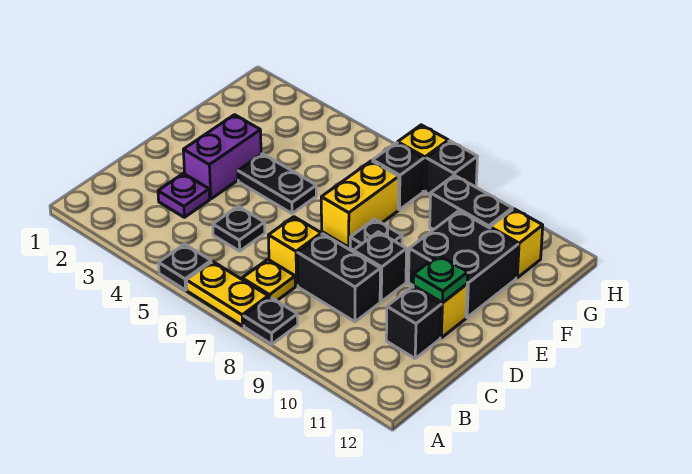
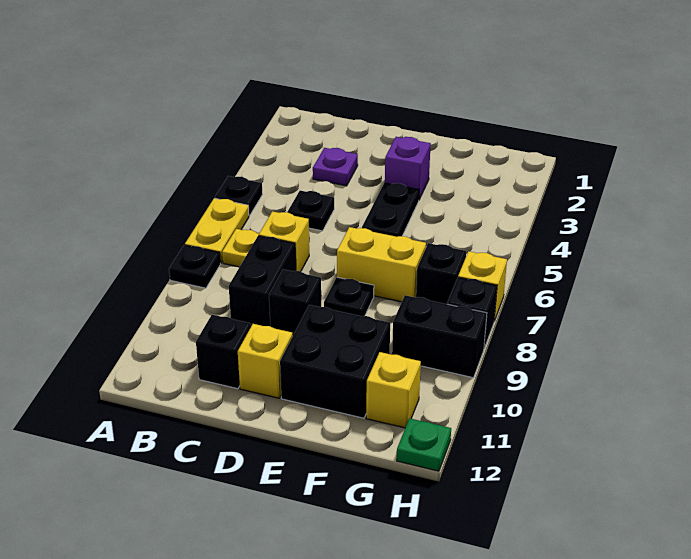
purple brick D3:E3 level 1 -> purple brick E3 level 1
green plate D11 level 2 -> green plate H12 level 1
black brick G9:G10 level 1 -> black brick G9:H9 level 1

